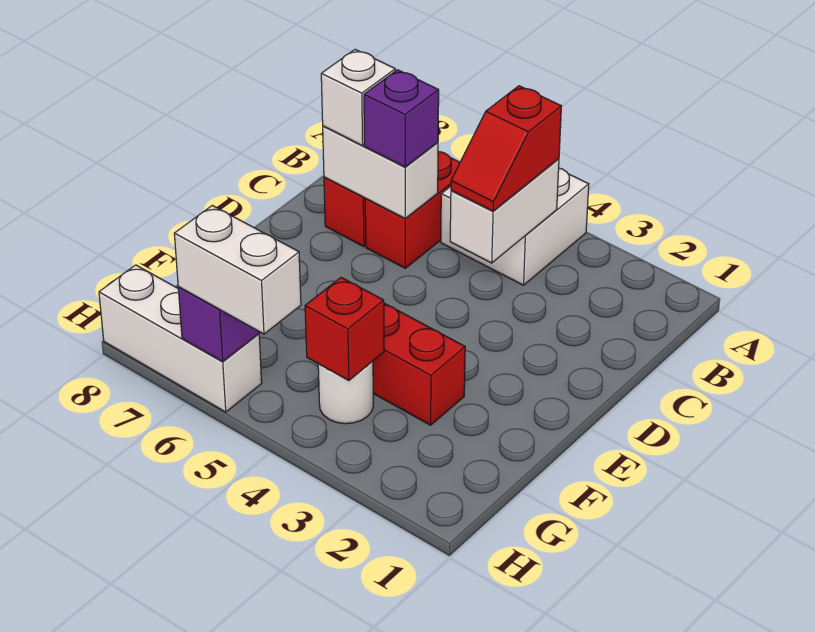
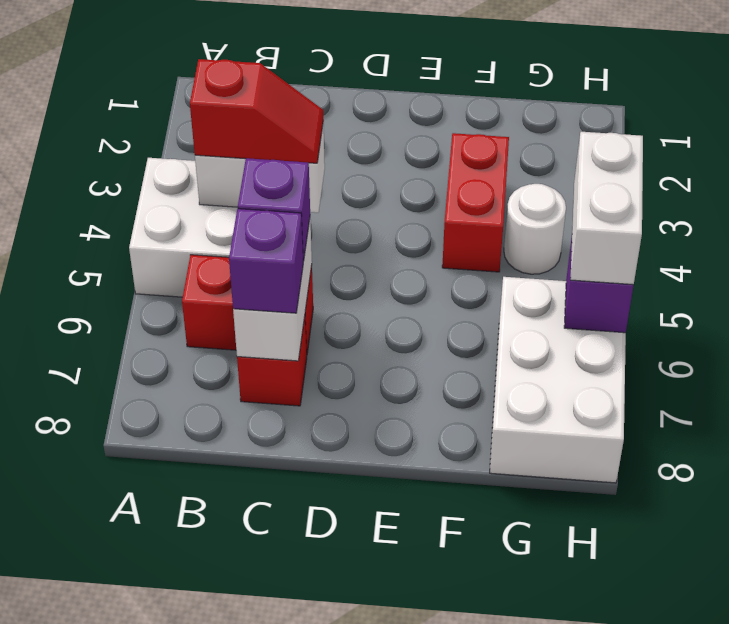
white brick C7 level 3 -> purple brick C7 level 3
red brick G4 level 2 -> none
white brick H6:H8 level 1 -> white brick G6:H8 level 1

